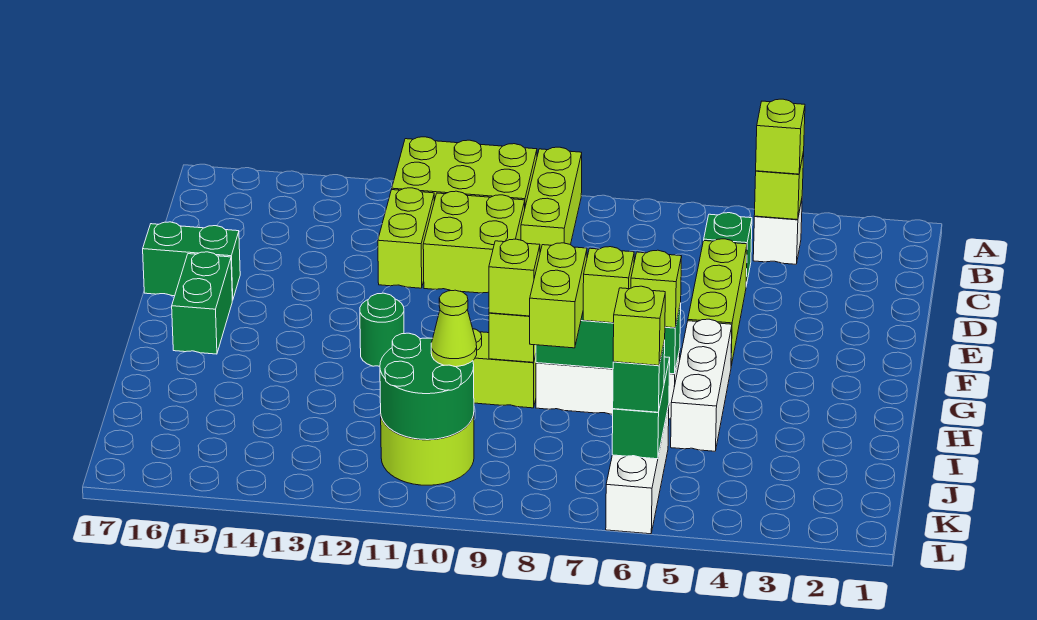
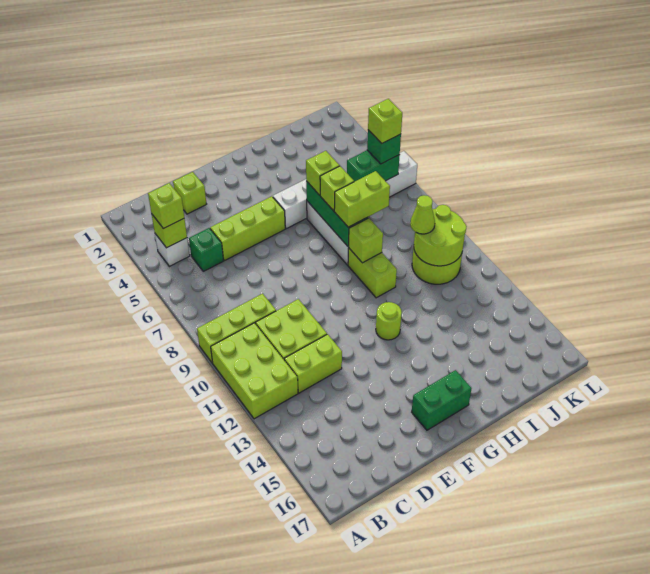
green brick E16:E17 level 1 -> none
green round brick G12 level 1 -> lime round brick G12 level 1
lime brick H9 level 3 -> lime brick D2 level 1
green round brick J10:K11 level 2 -> lime round brick J10:K11 level 2

